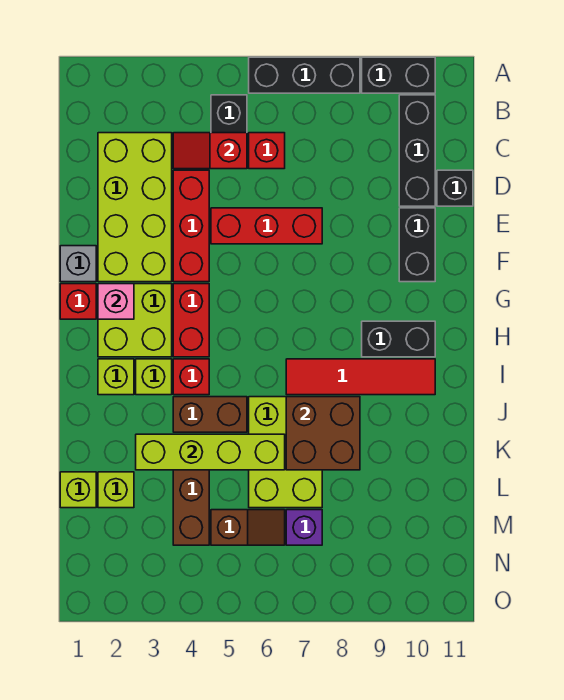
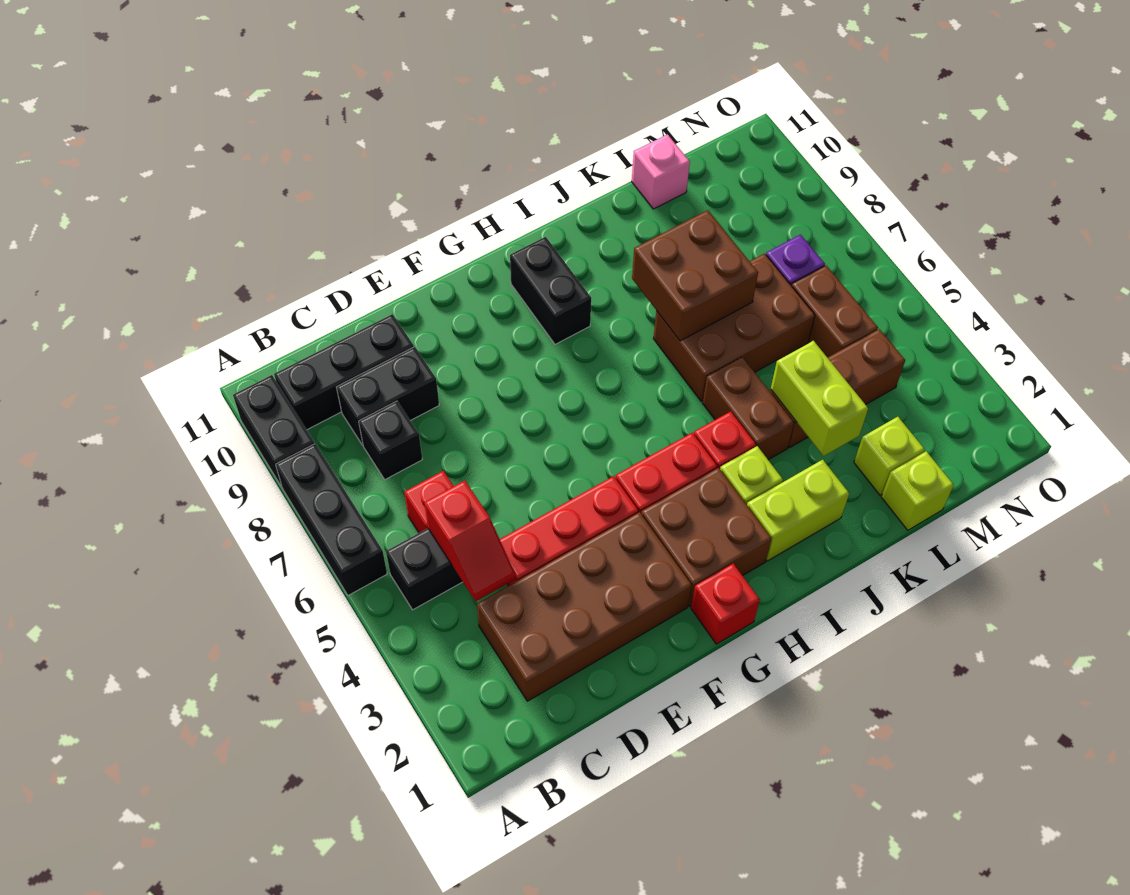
lime brick C2:F3 level 1 -> brown brick C2:F3 level 1
black brick D11 level 1 -> black brick C8 level 1
red brick E5:E7 level 1 -> none
black brick E10:F10 level 1 -> black brick C9:D9 level 1
grey brick F1 level 1 -> none
lime brick G2:H3 level 1 -> brown brick G2:H3 level 1
pink brick G2 level 2 -> pink brick L11 level 1
lime brick I2 level 1 -> lime brick I2:J2 level 1
red tile I7:I10 level 1 -> none
lime brick J6:L7 level 1 -> brown brick J6:L7 level 1
lime brick K3:K6 level 2 -> lime brick K3:K4 level 2
brown slope M5:M6 level 1 top 5 -> brown brick M5:M6 level 1

